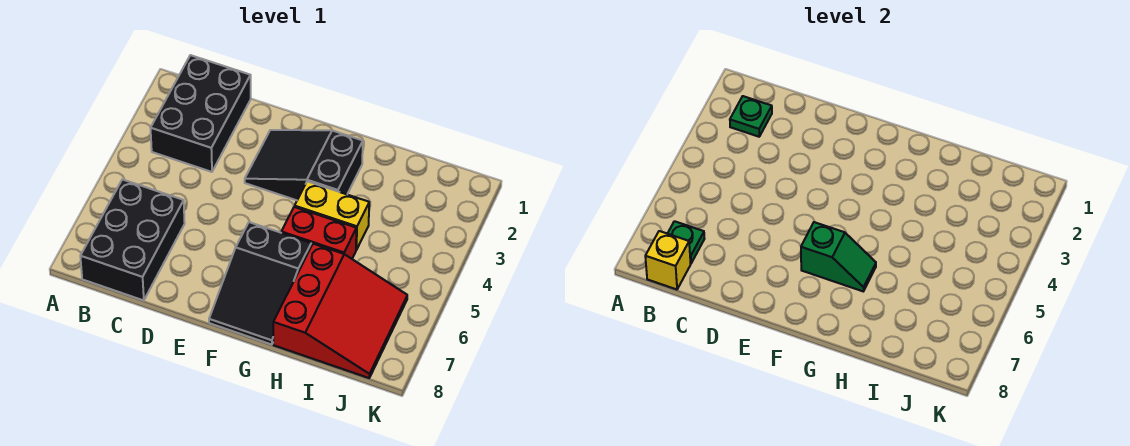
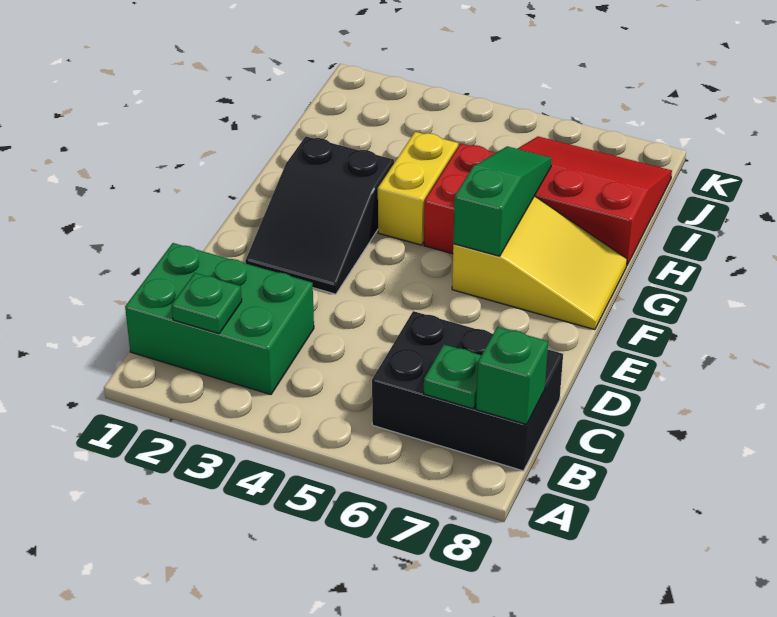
black brick B1:C3 level 1 -> green brick B1:C3 level 1
yellow brick B8 level 2 -> green brick B8 level 2
black slope F6:G8 level 1 top 6 -> yellow slope F6:G8 level 1 top 6
green slope F6:G6 level 2 top F -> green slope F6:H6 level 2 top F

